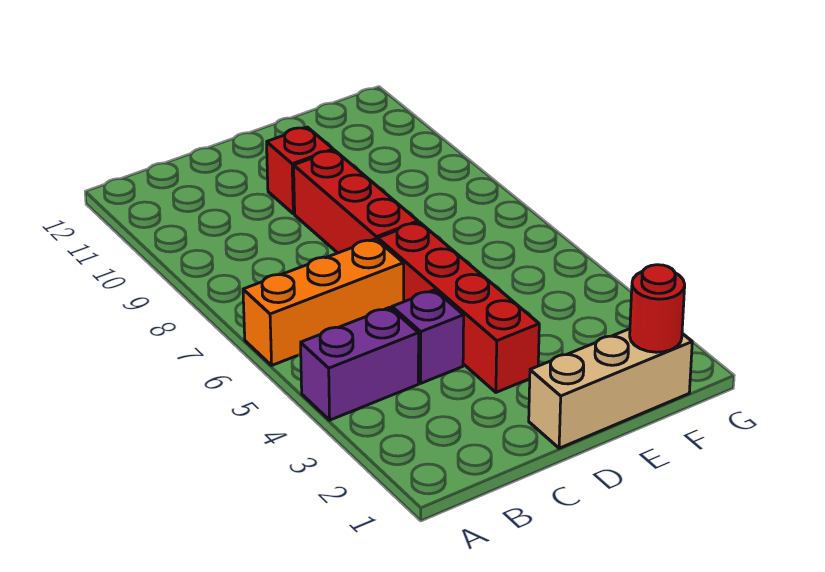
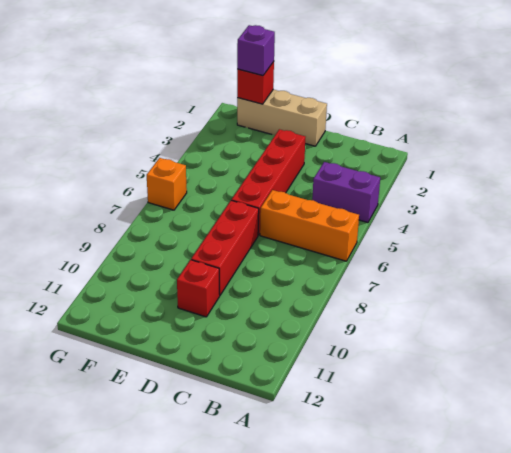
purple brick C4 level 1 -> purple brick F1 level 3
red round brick F1 level 2 -> red brick F1 level 2
none -> orange brick G6 level 1

